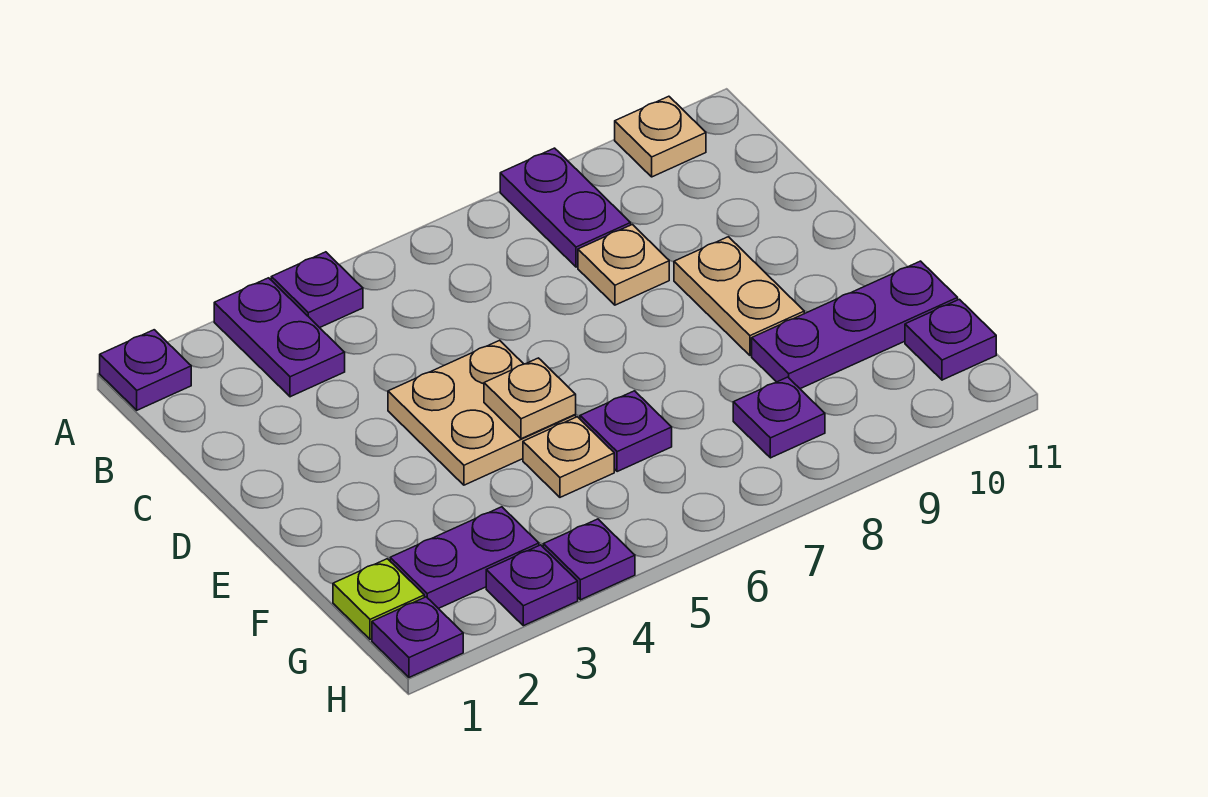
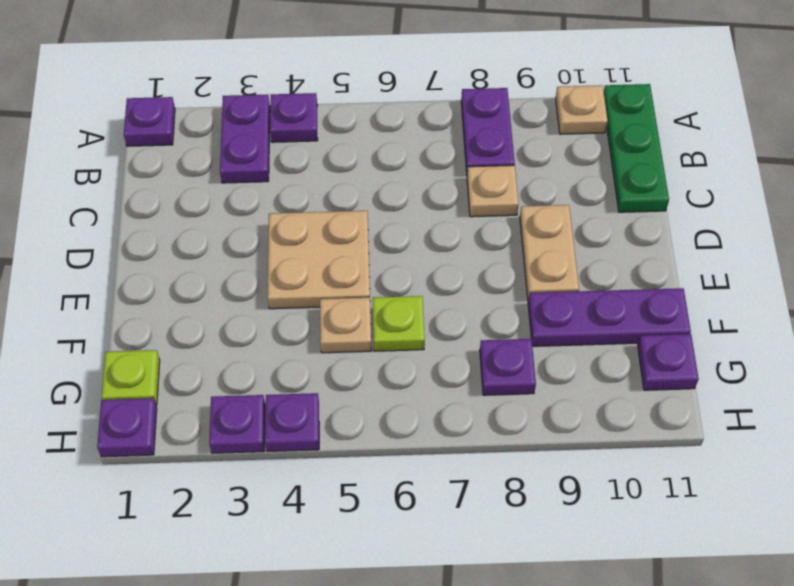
none -> green plate A11:C11 level 1
tan plate E5 level 2 -> none
purple plate F6 level 1 -> lime plate F6 level 1
purple plate G2:G3 level 1 -> none

